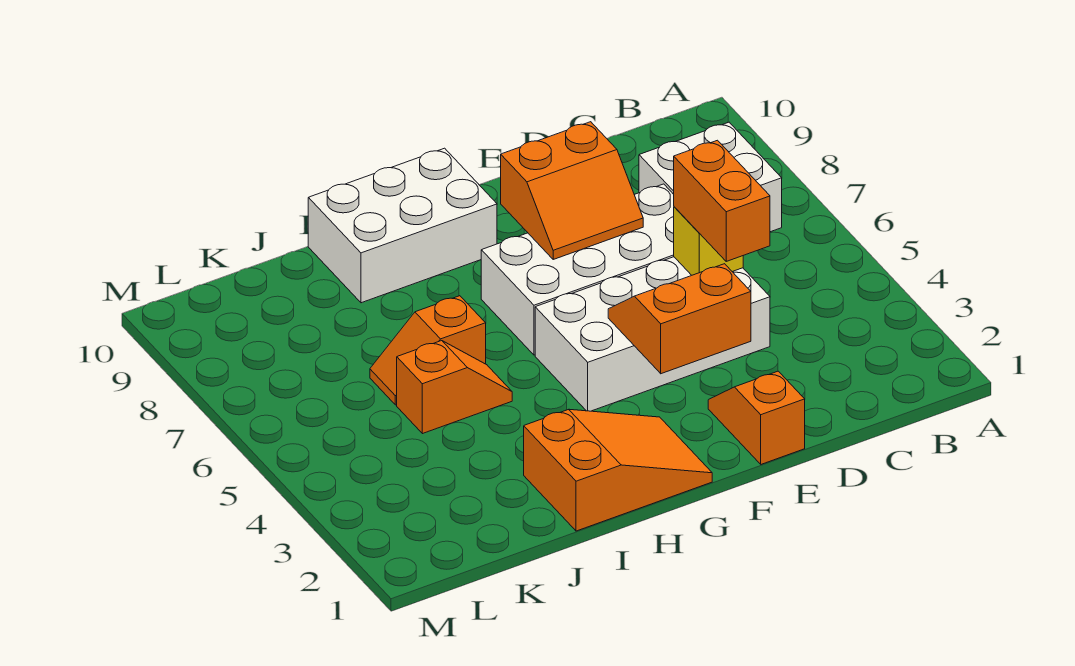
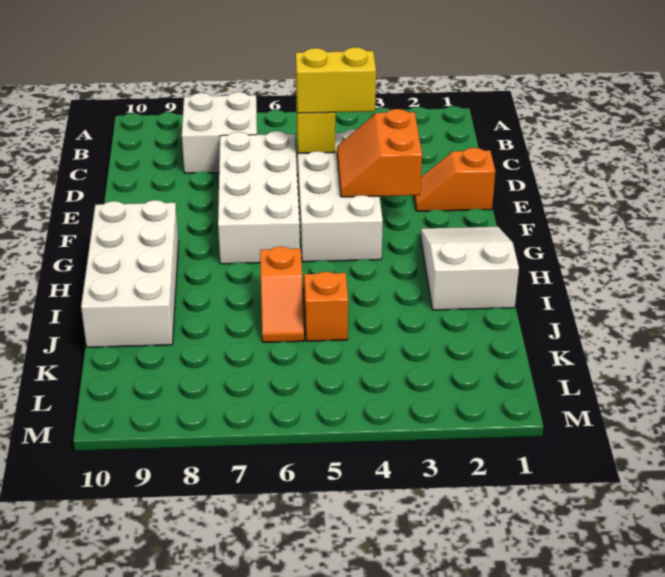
orange brick D4:D5 level 3 -> yellow brick D4:D5 level 3
orange slope E7:F8 level 2 top 8 -> none
orange slope G1:I2 level 1 top I -> white slope G1:I2 level 1 top I
white brick G9:I10 level 1 -> white brick G9:J10 level 1

